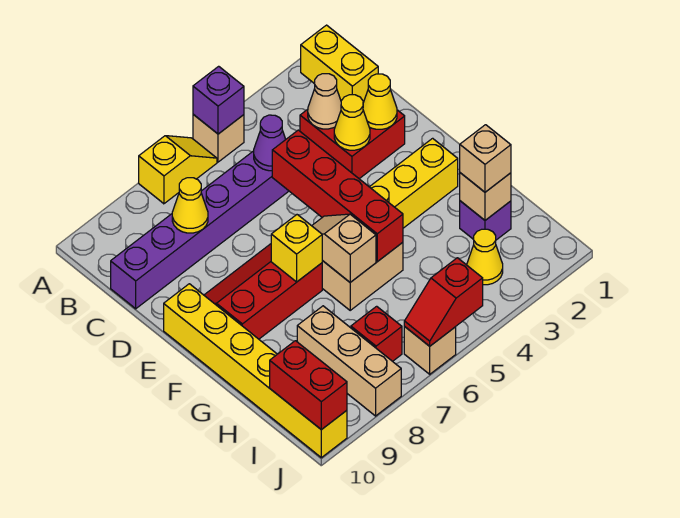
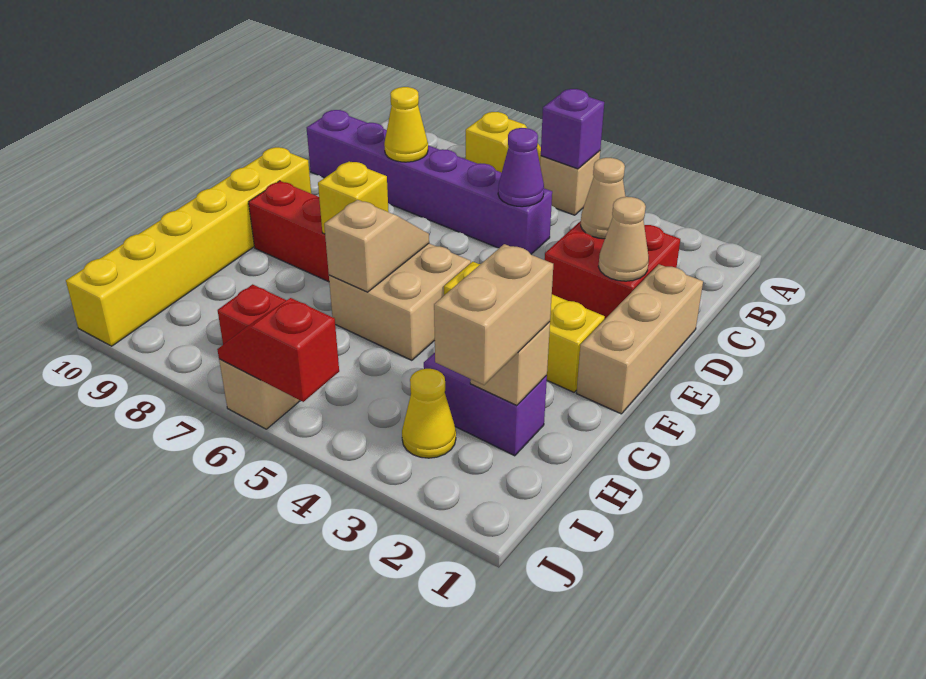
yellow brick B2:C2 level 2 -> none
yellow cone D2 level 2 -> tan cone D2 level 2
yellow cone D3 level 2 -> none
red brick D5:G5 level 2 -> none
purple brick H2 level 1 -> purple brick H2:H3 level 1
tan brick H2 level 3 -> tan brick H2:I2 level 3
tan brick H8:J8 level 1 -> tan brick D1:F1 level 1
red brick I10:J10 level 2 -> none

